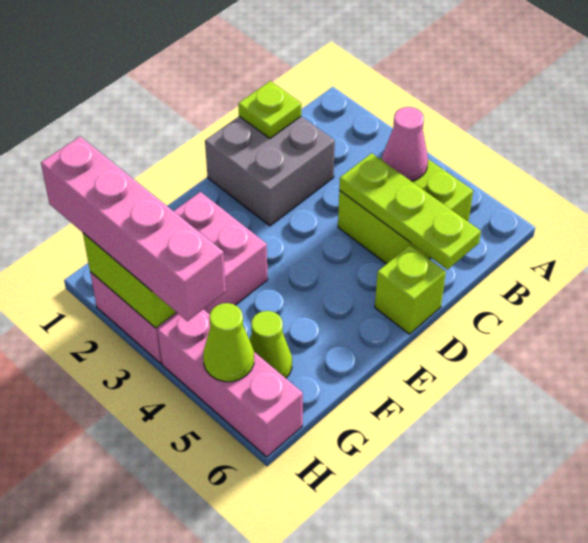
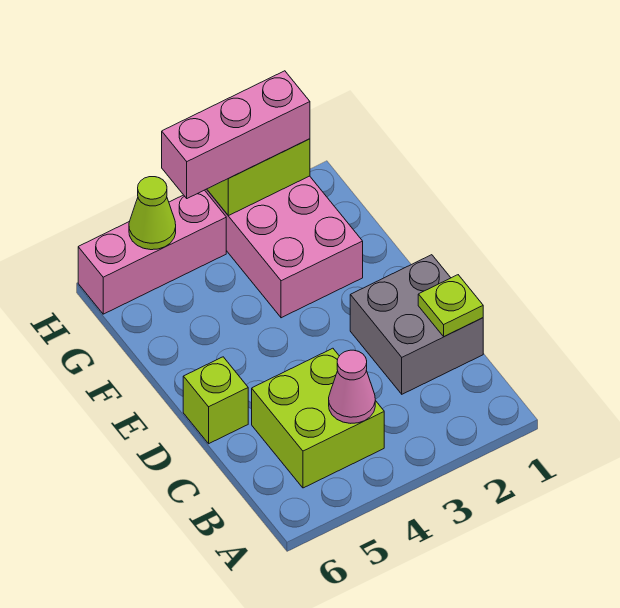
lime plate C4:C6 level 2 -> none
lime cone G5 level 1 -> none
pink brick H1:H4 level 3 -> pink brick H2:H4 level 3

